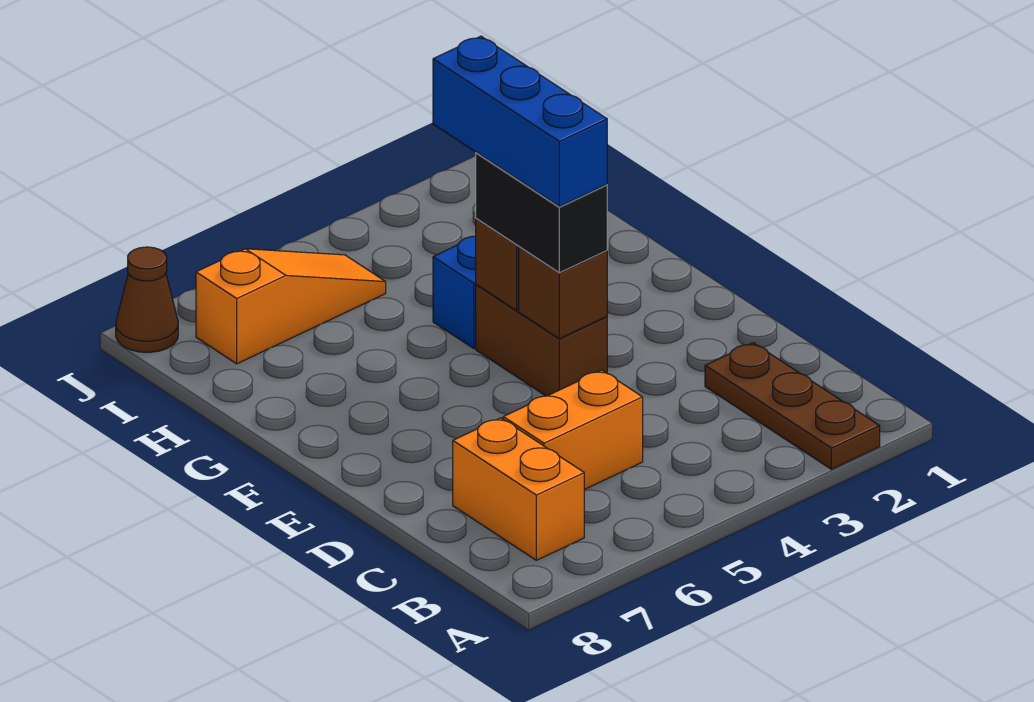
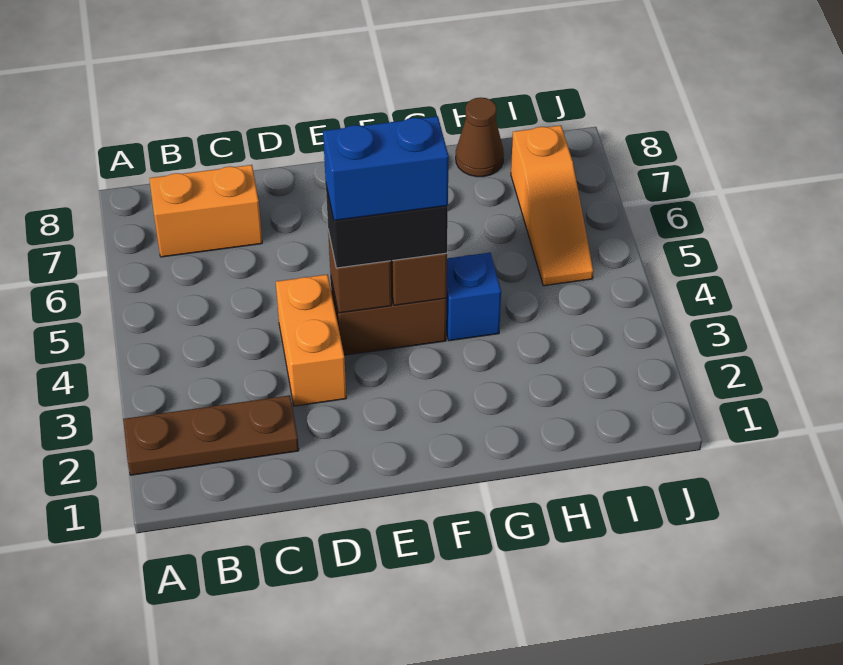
orange brick C5:C6 level 1 -> orange brick D3:D4 level 1
blue brick E4:G4 level 4 -> blue brick E4:F4 level 4
brown cone J8 level 1 -> brown cone H8 level 1

